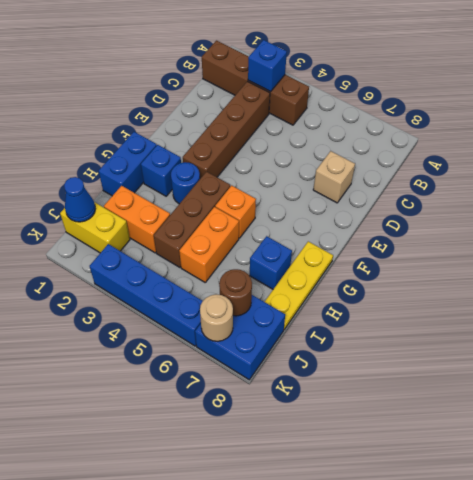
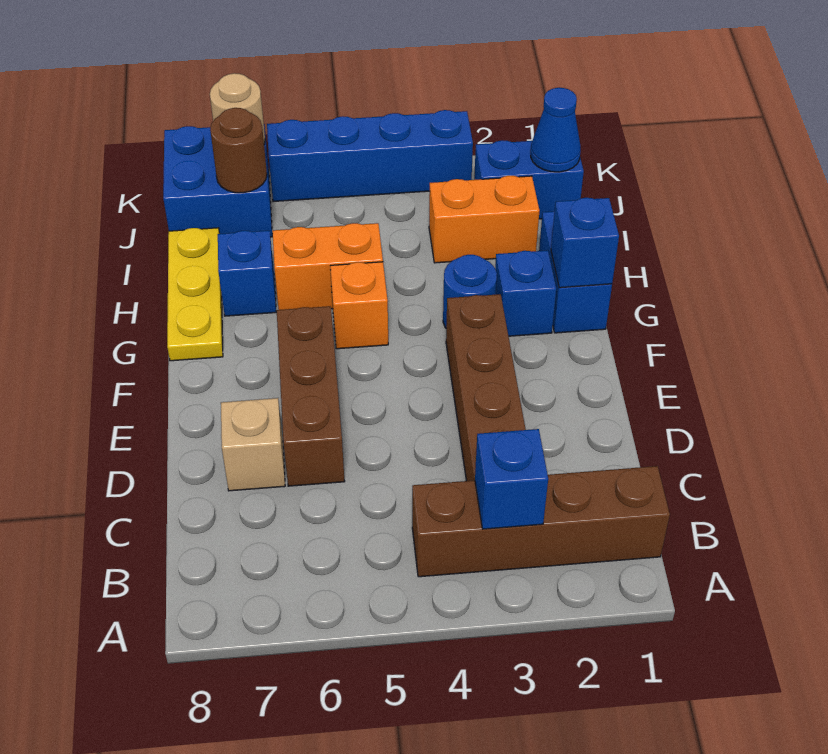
none -> blue brick G1 level 2
brown brick G4:I4 level 1 -> brown brick D6:F6 level 1
orange brick H5:I5 level 1 -> orange brick H5:H6 level 1
yellow brick J1:J2 level 1 -> blue brick J1:J2 level 1

